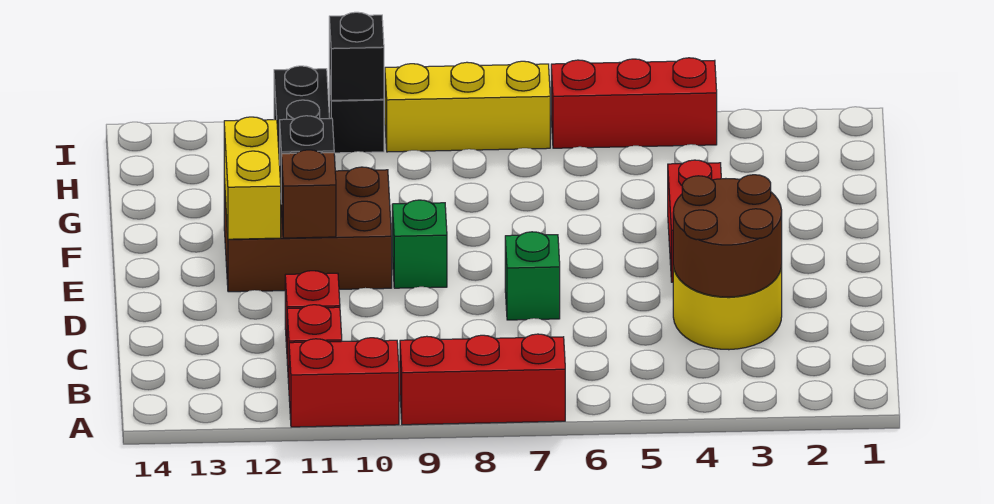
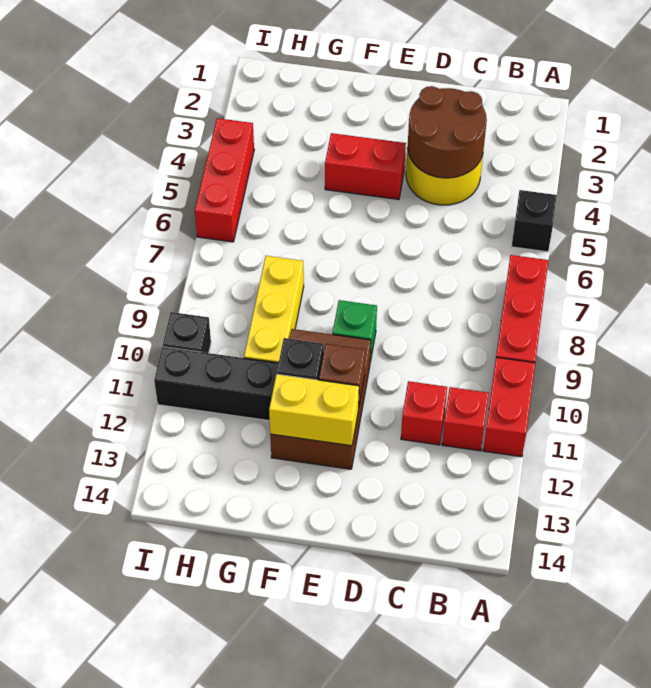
green brick D7 level 1 -> none
yellow brick I7:I9 level 1 -> yellow brick G8:G10 level 1
black brick I10 level 2 -> black brick A5 level 1

